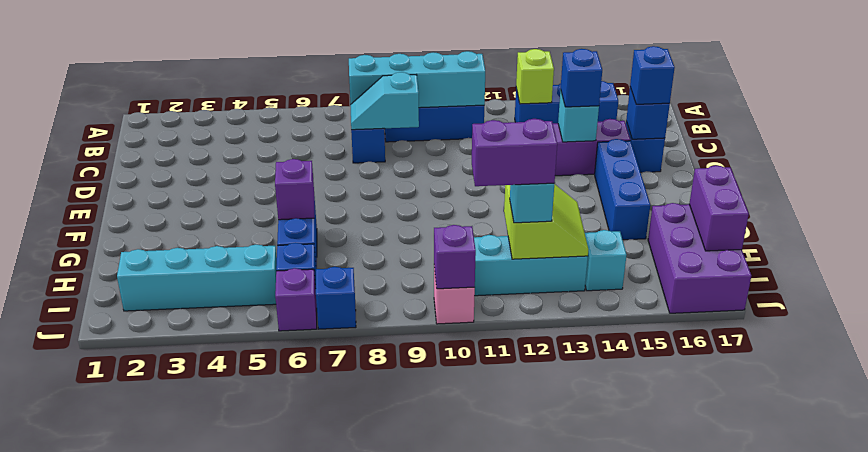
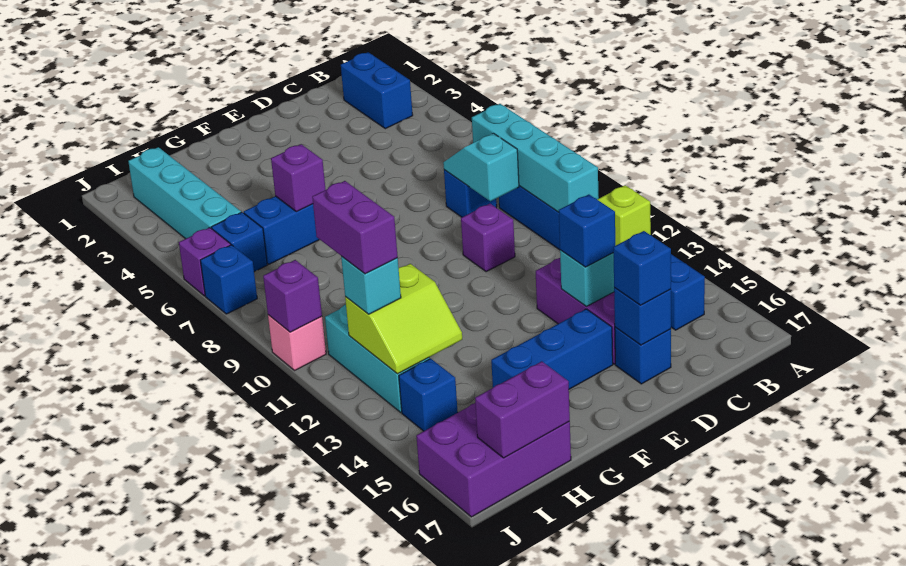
none -> blue brick B2:B3 level 1
none -> purple brick D10 level 1
cyan brick I14 level 1 -> blue brick I14 level 1

